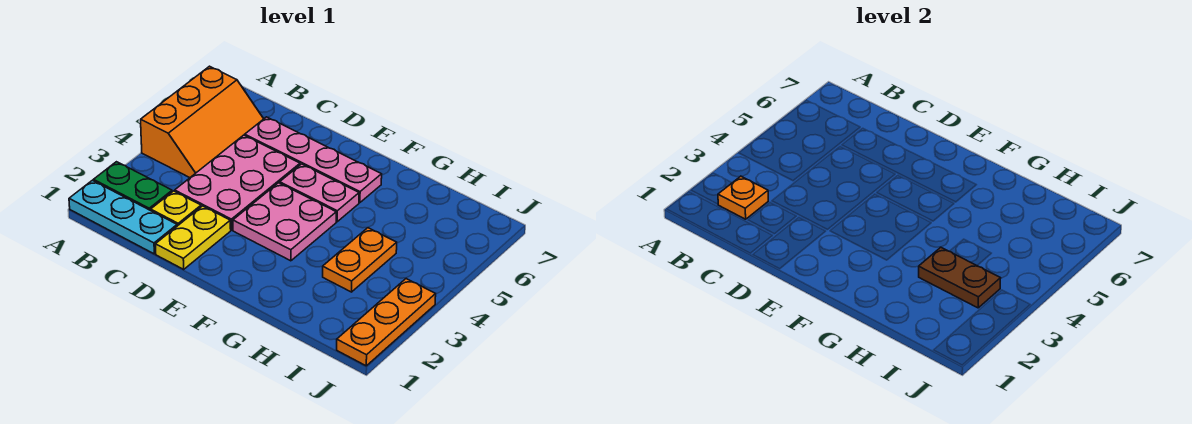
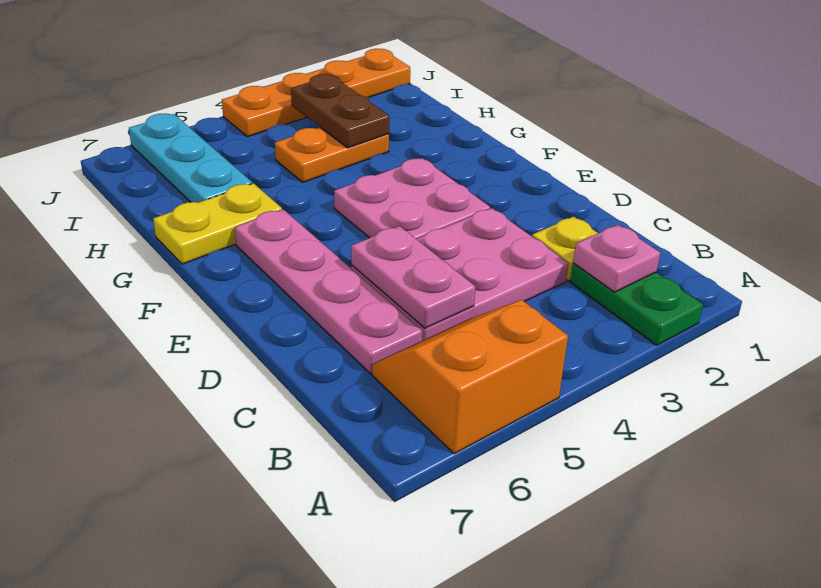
cyan plate A1:C1 level 1 -> cyan plate H6:J6 level 1
orange slope A4:B6 level 1 top A -> orange slope A5:B6 level 1 top A
orange plate B2 level 2 -> pink plate B2 level 2
yellow plate D1:D2 level 1 -> yellow plate G6:G7 level 1
pink plate E5:F5 level 1 -> pink plate C5:D5 level 2
orange plate J1:J3 level 1 -> orange plate J1:J4 level 1

